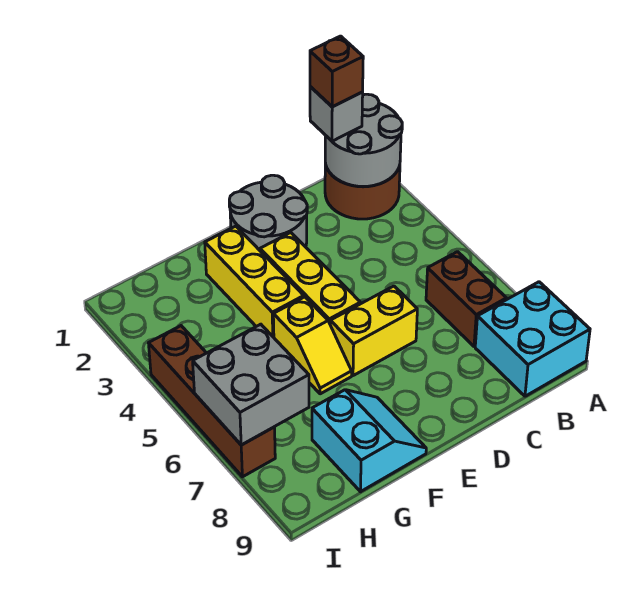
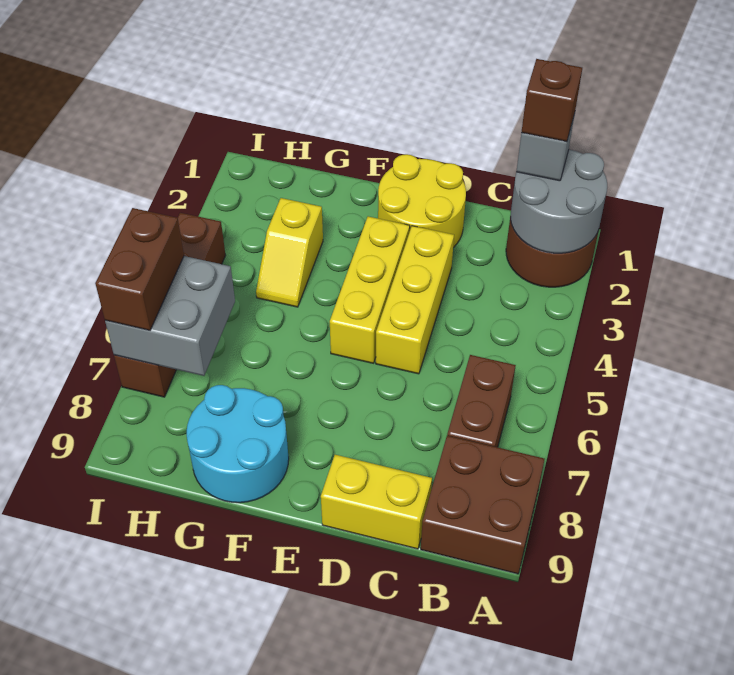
cyan brick A8:B9 level 1 -> brown brick A8:B9 level 1
grey round brick D1:E2 level 1 -> yellow round brick D1:E2 level 1
yellow brick D6:E6 level 1 -> yellow brick C9:D9 level 1
yellow brick F2:F4 level 1 -> yellow brick D3:D5 level 1
yellow slope F5:F6 level 1 top 5 -> yellow slope G3:G4 level 1 top 3
cyan slope F8:G9 level 1 top G -> cyan round brick F8:G9 level 1
none -> brown brick I6:I7 level 3

